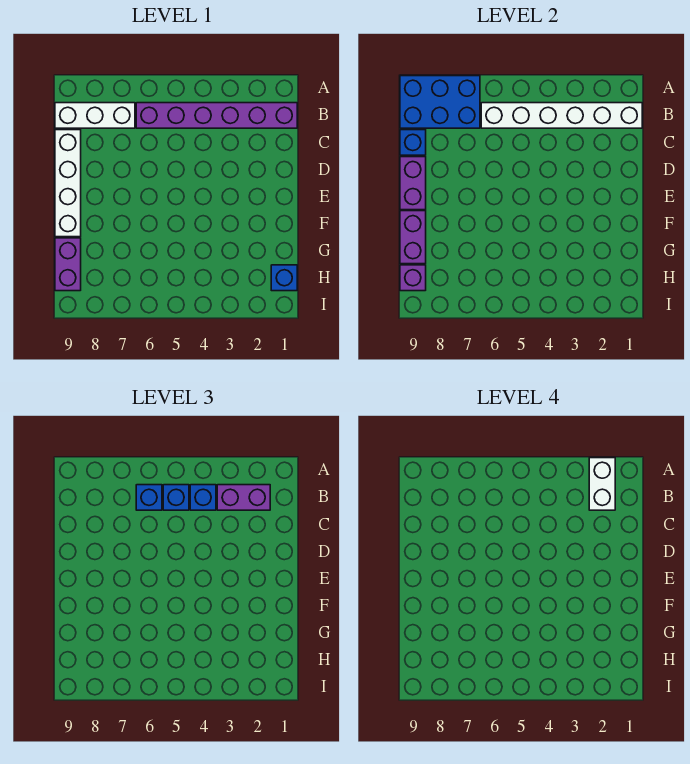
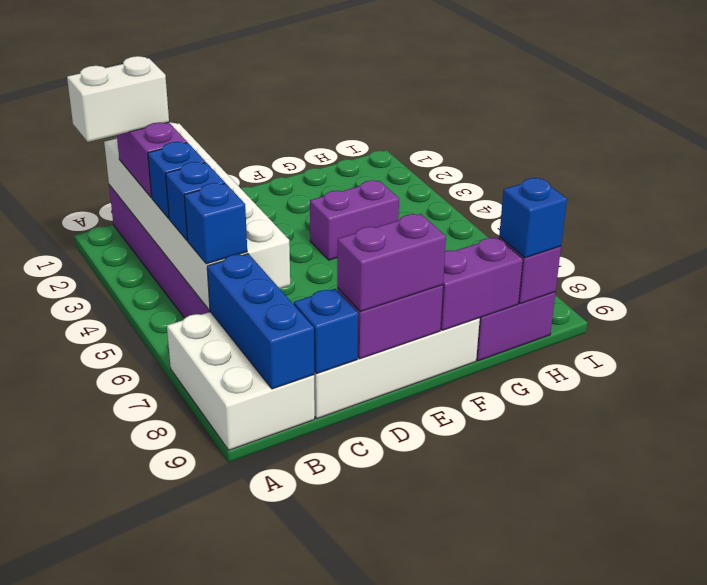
blue brick A7:B9 level 2 -> blue brick B7:B9 level 2
white brick B1:B6 level 2 -> white brick B1:C6 level 2
white brick B7:B9 level 1 -> white brick A7:B9 level 1
none -> purple brick D9:E9 level 3
none -> purple brick F4:G4 level 1
blue brick H1 level 1 -> blue brick H9 level 3

